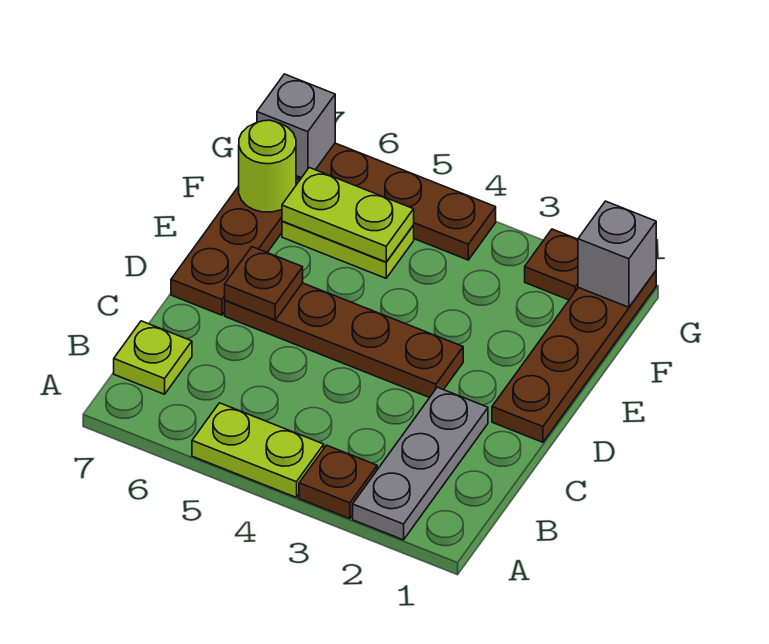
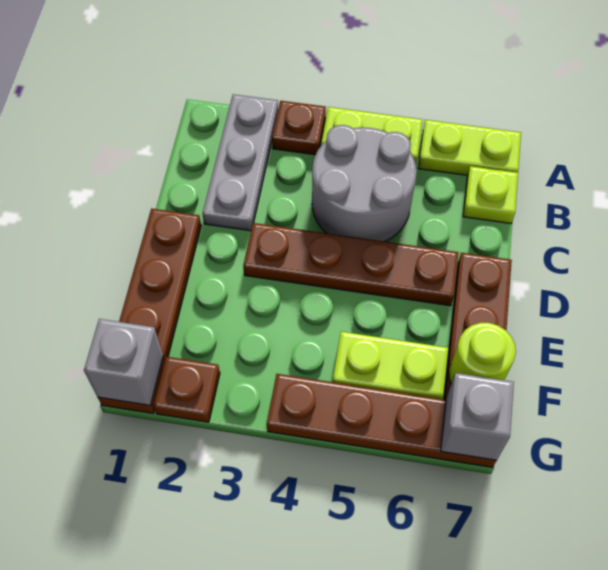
none -> grey round brick B4:C5 level 1
brown plate D6 level 2 -> none
lime plate F5:F6 level 2 -> lime plate A6:A7 level 1

